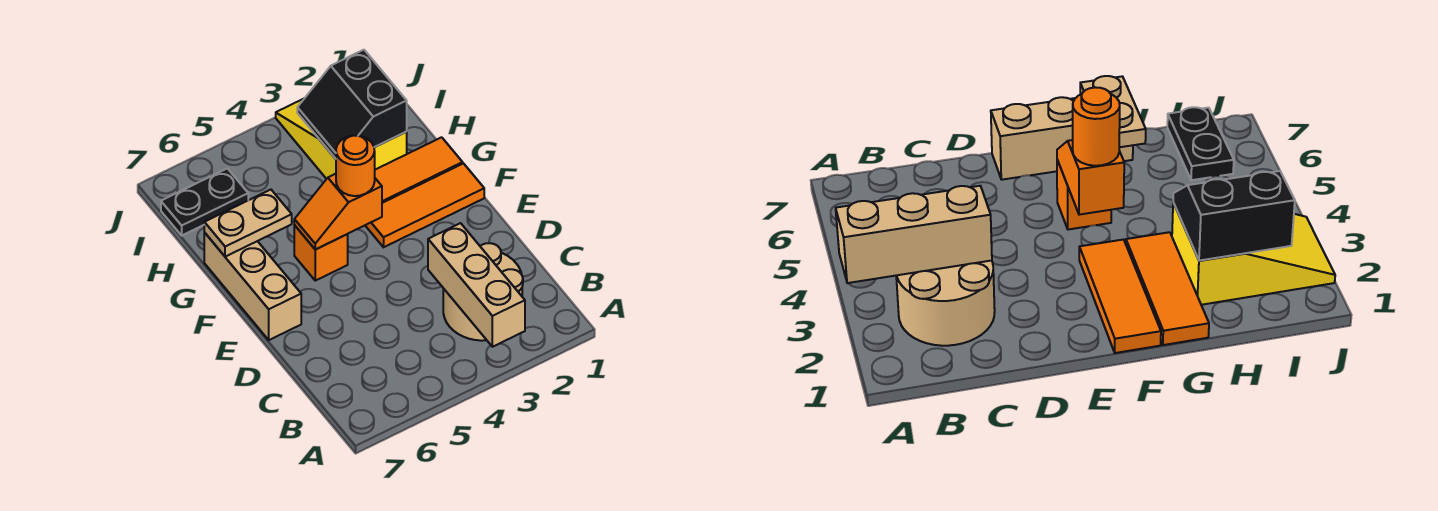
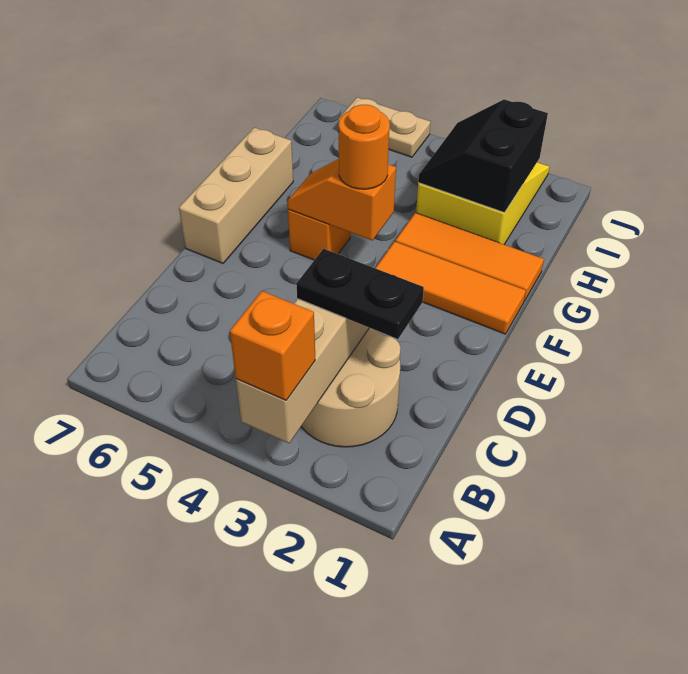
none -> orange brick A3 level 3
tan plate G6:G7 level 2 -> tan plate J5:J6 level 1
black plate I6:I7 level 1 -> black plate C2:C3 level 3

